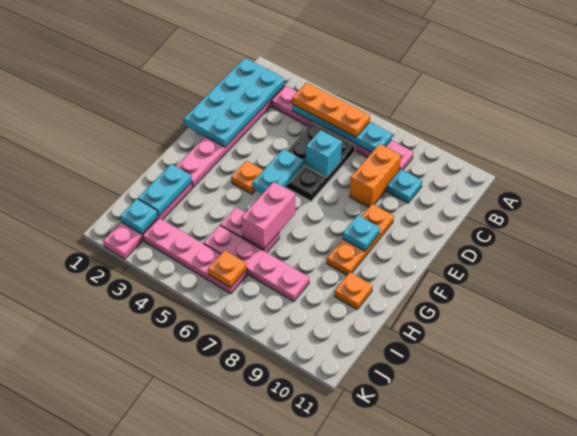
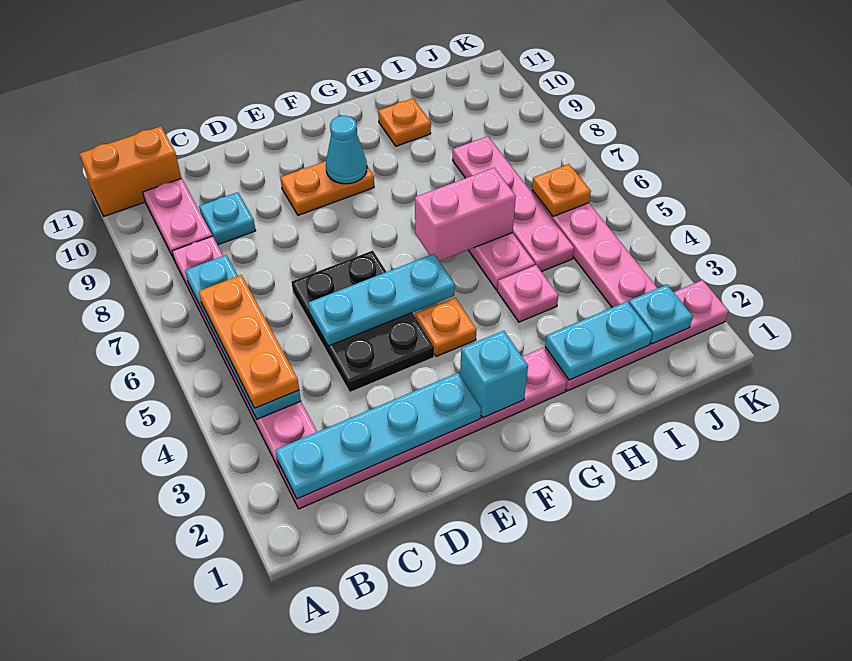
cyan plate B1:E2 level 2 -> cyan plate B2:E2 level 2
none -> pink plate B9:B10 level 1
black plate C5:E6 level 1 -> black plate D4:E6 level 1
orange brick C8:D8 level 1 -> orange brick A11:B11 level 1
cyan brick D6 level 2 -> cyan brick F2 level 2
cyan plate E5:F5 level 2 -> cyan plate D5:F5 level 2
orange plate E9:G9 level 1 -> orange plate E9:F9 level 1
cyan plate F9 level 2 -> cyan cone F9 level 2
none -> pink plate H4 level 1

